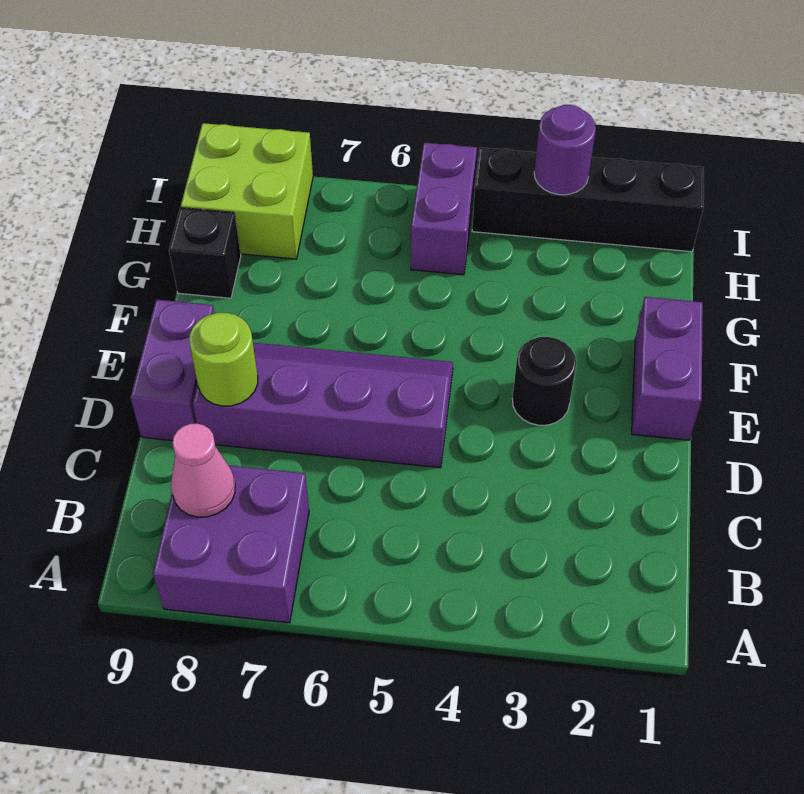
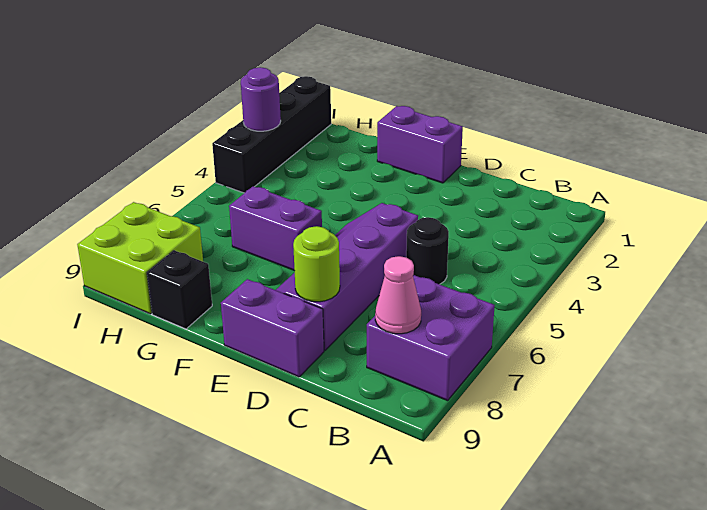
black round brick E3 level 1 -> black round brick C5 level 1
purple brick H5:I5 level 1 -> purple brick F6:G6 level 1

